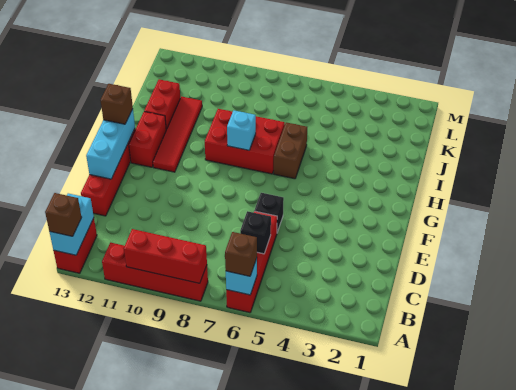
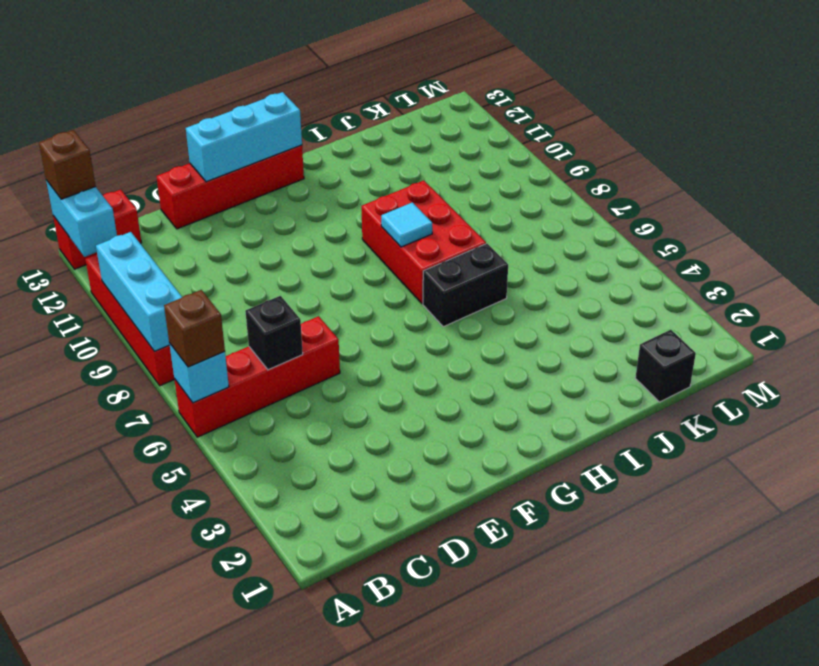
red brick A8:A10 level 2 -> cyan brick A8:A10 level 2
cyan brick A13:B13 level 2 -> cyan brick A12:A13 level 2
black brick E6 level 1 -> black brick K1 level 1
red tile G11:J11 level 1 -> none
red brick G12:H12 level 1 -> none
brown brick G13 level 3 -> none
brown brick H6:I6 level 1 -> black brick H6:I6 level 1
cyan brick H8 level 2 -> cyan tile H8 level 2
red brick I12:J12 level 1 -> none

